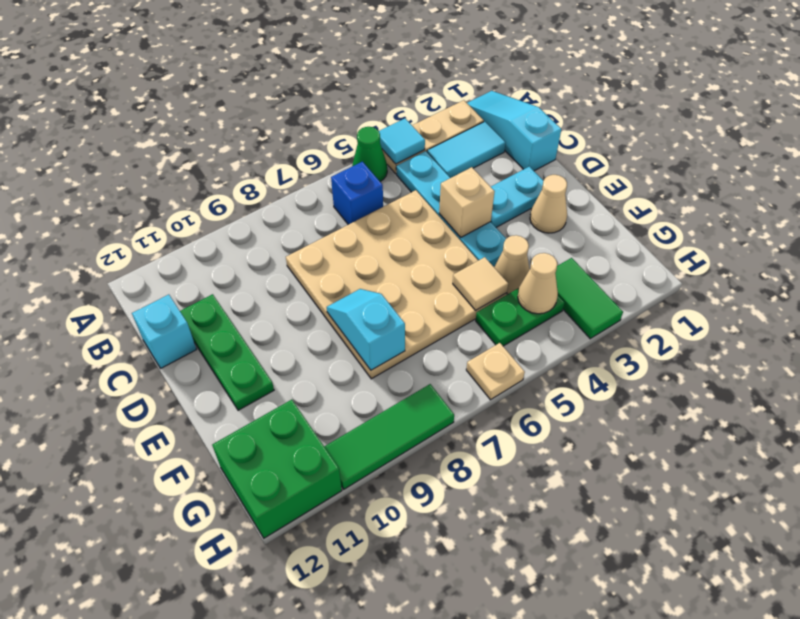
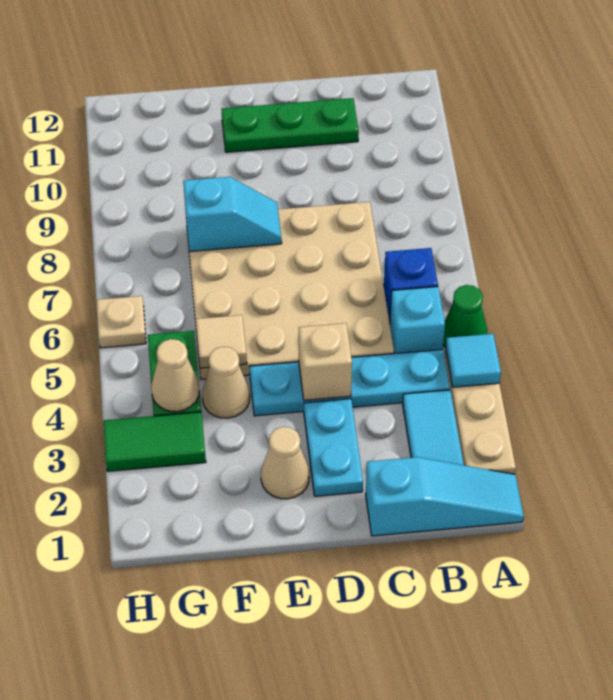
cyan brick C12 level 1 -> cyan brick B5 level 1
green brick G11:H12 level 1 -> none
green tile H8:H10 level 1 -> none

